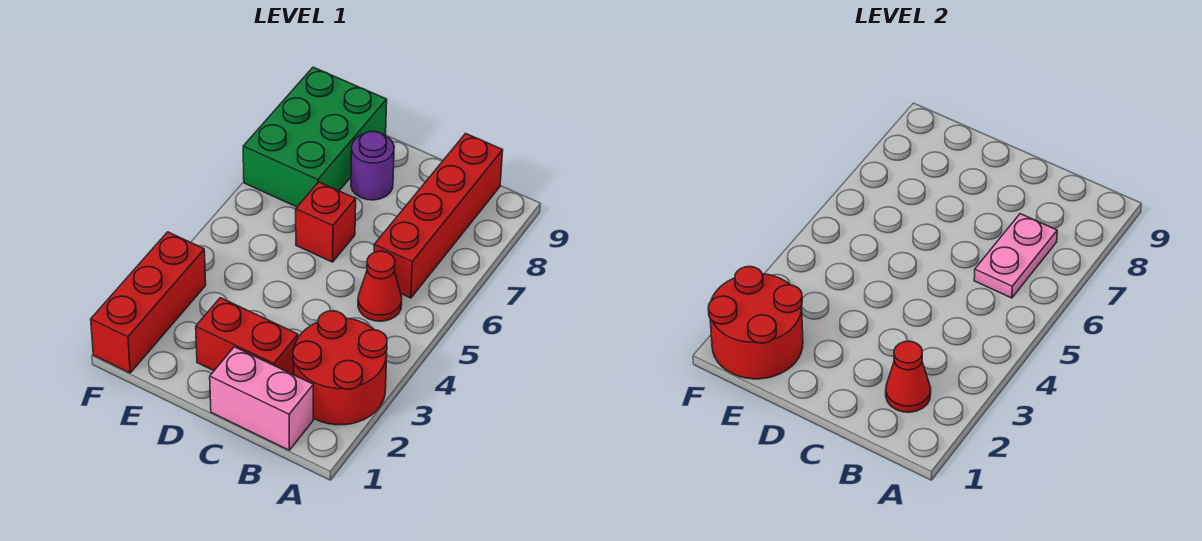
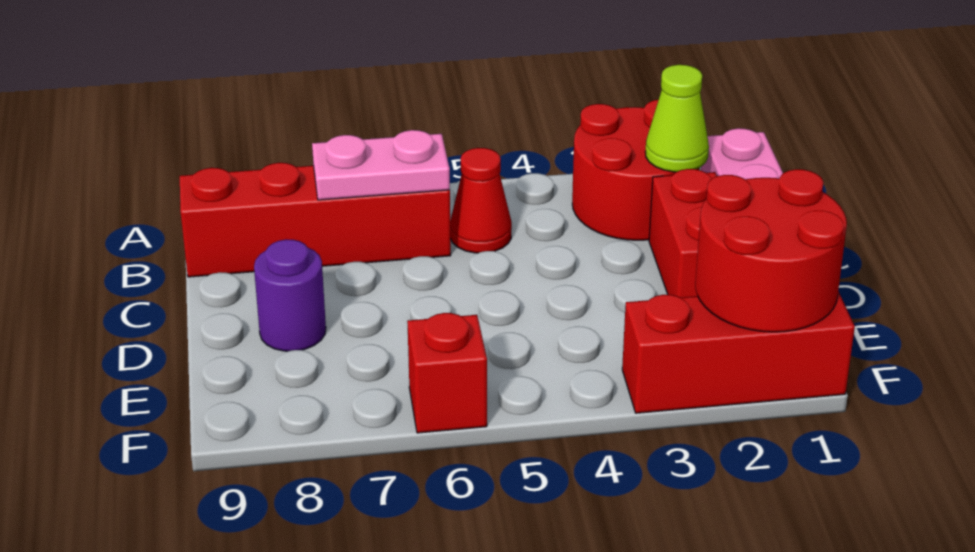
red cone B2 level 2 -> lime cone B2 level 2
red brick D6 level 1 -> red brick F6 level 1
green brick E7:F9 level 1 -> none

